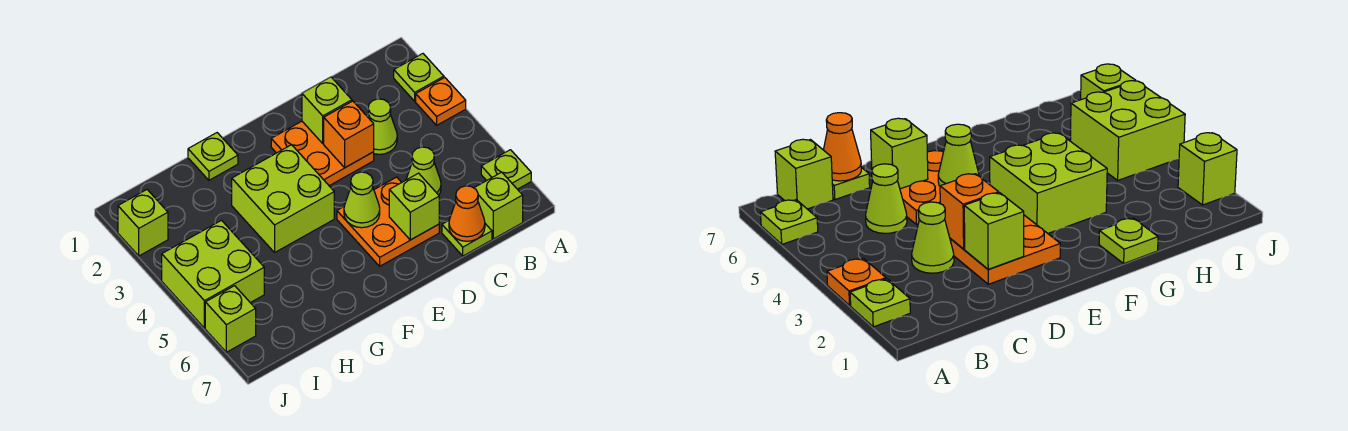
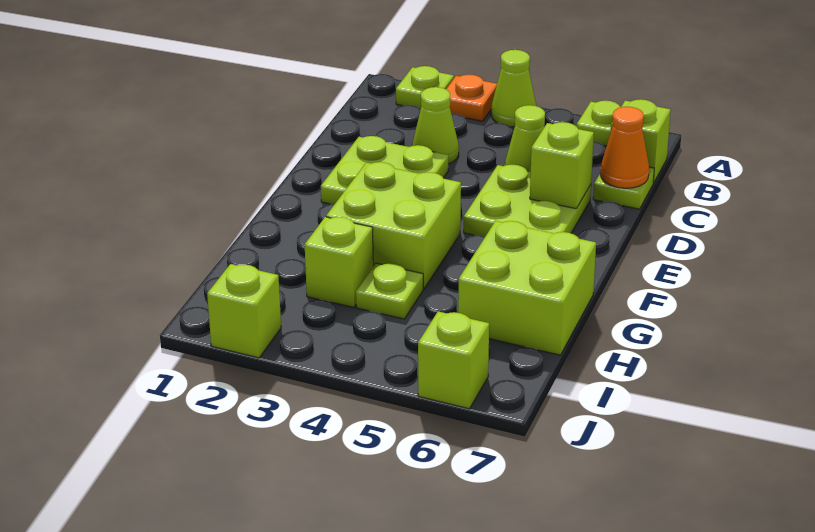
orange plate D2:E3 level 1 -> lime plate D2:E3 level 1
lime brick D2 level 2 -> lime brick H3 level 1
orange brick D3 level 2 -> none
orange plate D5:E6 level 1 -> lime plate D5:E6 level 1
lime cone E5 level 2 -> lime cone A4 level 1
lime plate G1 level 1 -> lime plate H4 level 1
lime brick I4:J5 level 1 -> lime brick G6:H7 level 1

